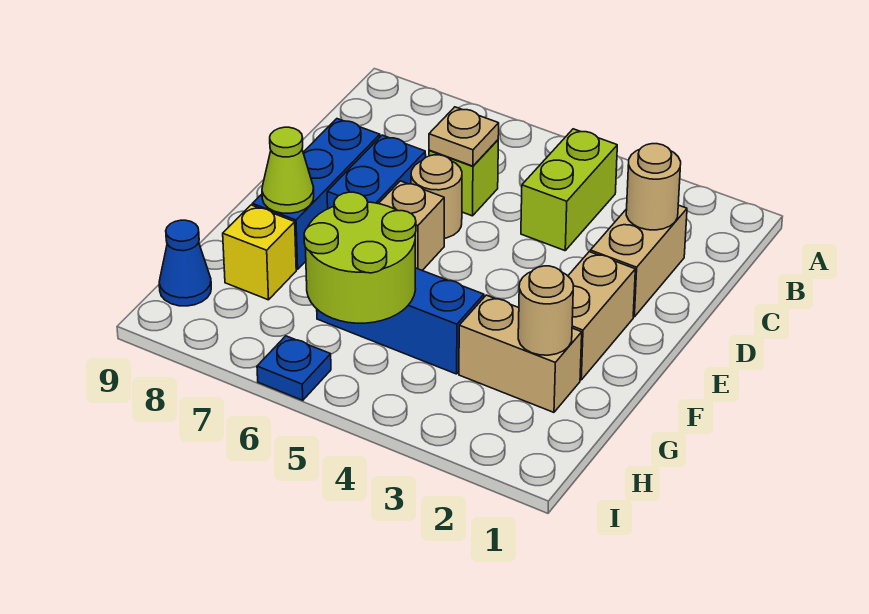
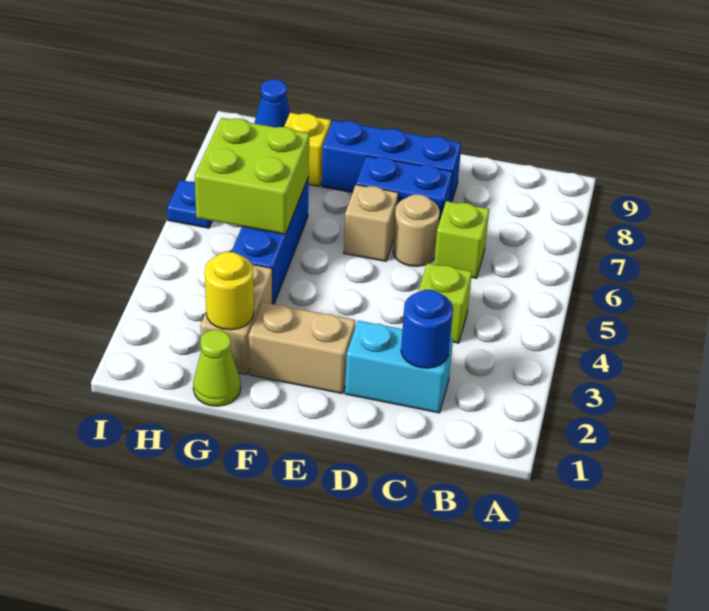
lime brick B4:C4 level 1 -> lime brick C4 level 1
tan brick C2:D2 level 1 -> cyan brick C2:D2 level 1
tan round brick C2 level 2 -> blue round brick C2 level 2
tan plate C6 level 2 -> none
lime cone F8 level 2 -> lime cone G1 level 1
tan round brick G2 level 2 -> yellow round brick G2 level 2
lime round brick G5:H6 level 2 -> lime brick G5:H6 level 2

